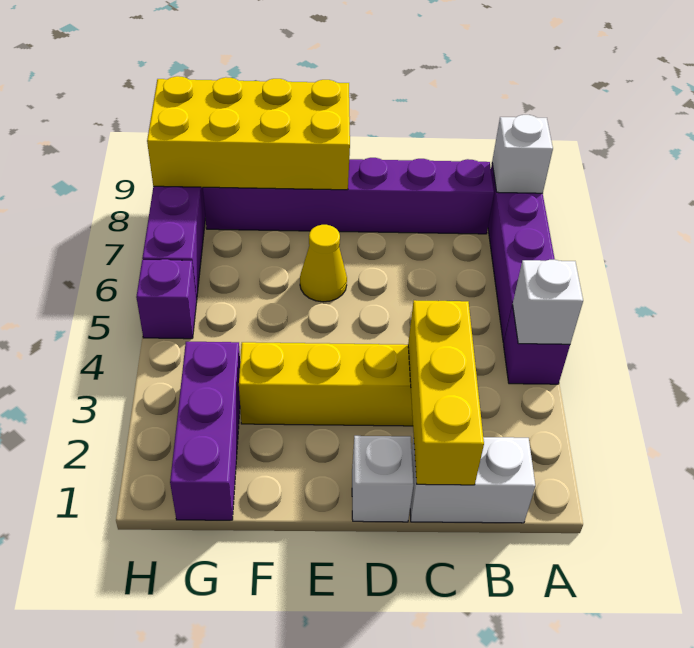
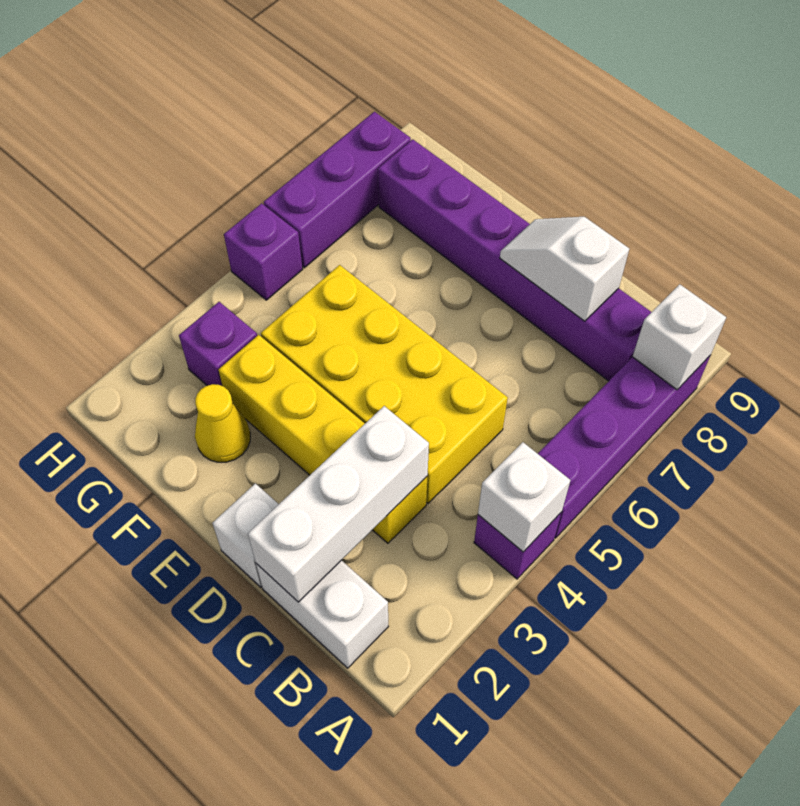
yellow brick C1:C3 level 2 -> white brick C1:C3 level 2
none -> white slope C8:D8 level 2 top C
yellow cone E6 level 1 -> yellow cone F2 level 1
yellow brick E8:H9 level 2 -> yellow brick C4:F5 level 1
purple brick G1:G3 level 1 -> purple brick G3 level 1

